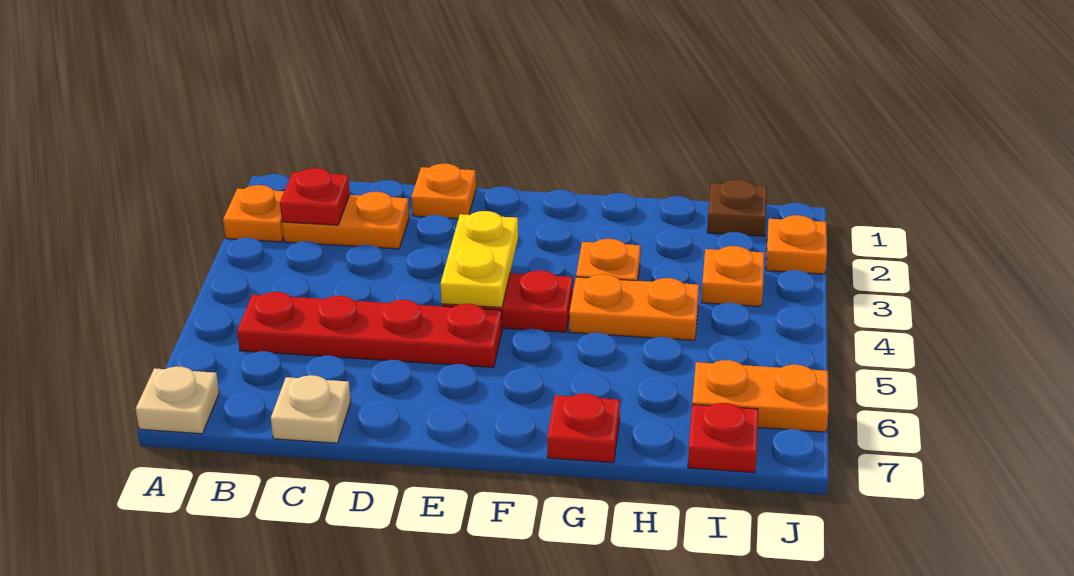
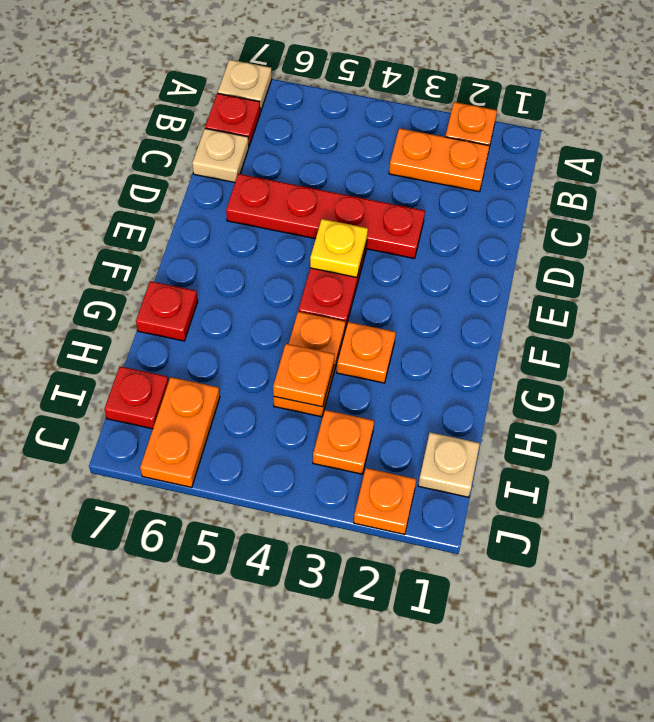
orange plate B2:C2 level 1 -> orange plate B2:B3 level 1
red plate B2 level 2 -> red plate B7 level 1
red plate B5:E5 level 1 -> red plate D3:D6 level 1
orange plate D1 level 1 -> orange plate H4 level 2
yellow plate E3:E4 level 2 -> yellow plate E4 level 2
brown plate I1 level 1 -> tan plate I1 level 1

